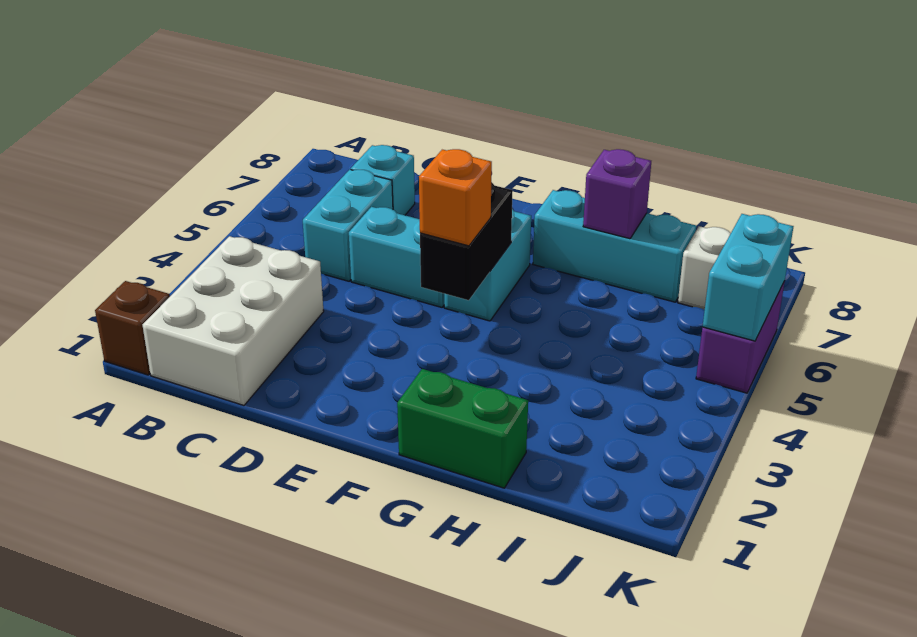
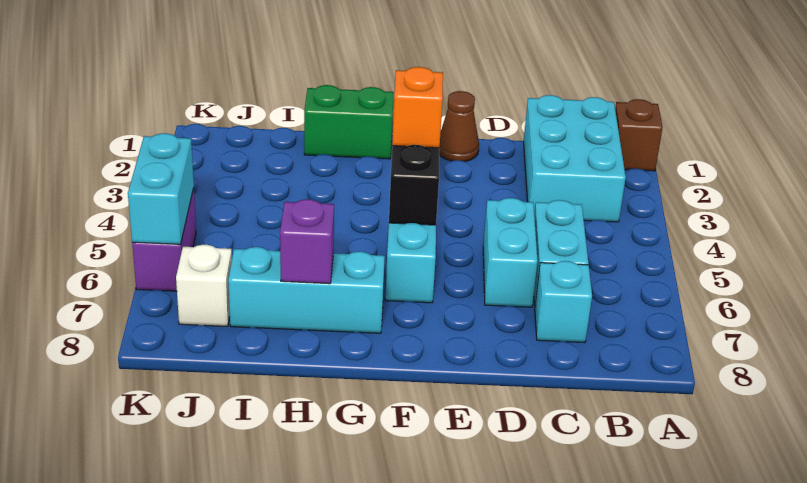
white brick B1:C3 level 1 -> cyan brick B1:C3 level 1
cyan brick D5:E5 level 1 -> cyan brick D5:D6 level 1
none -> brown cone E1 level 1

